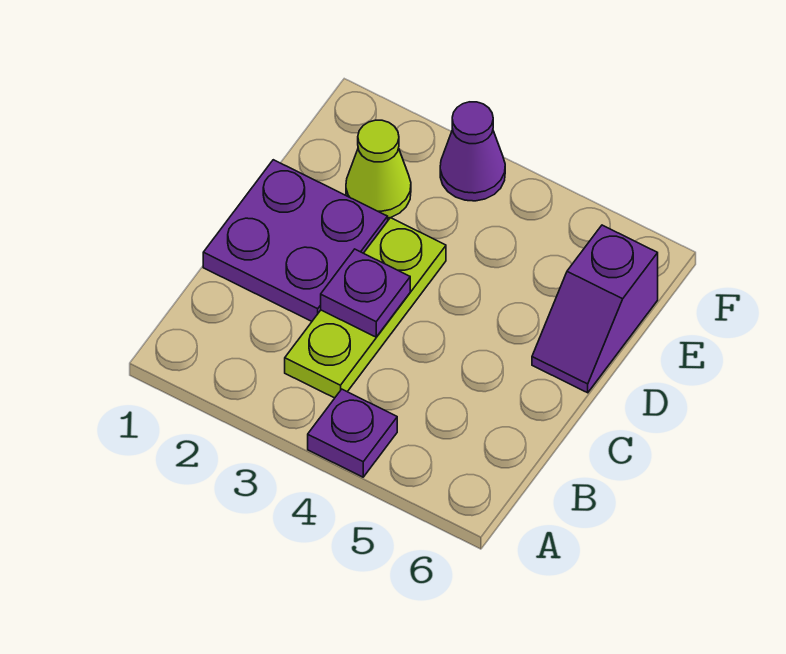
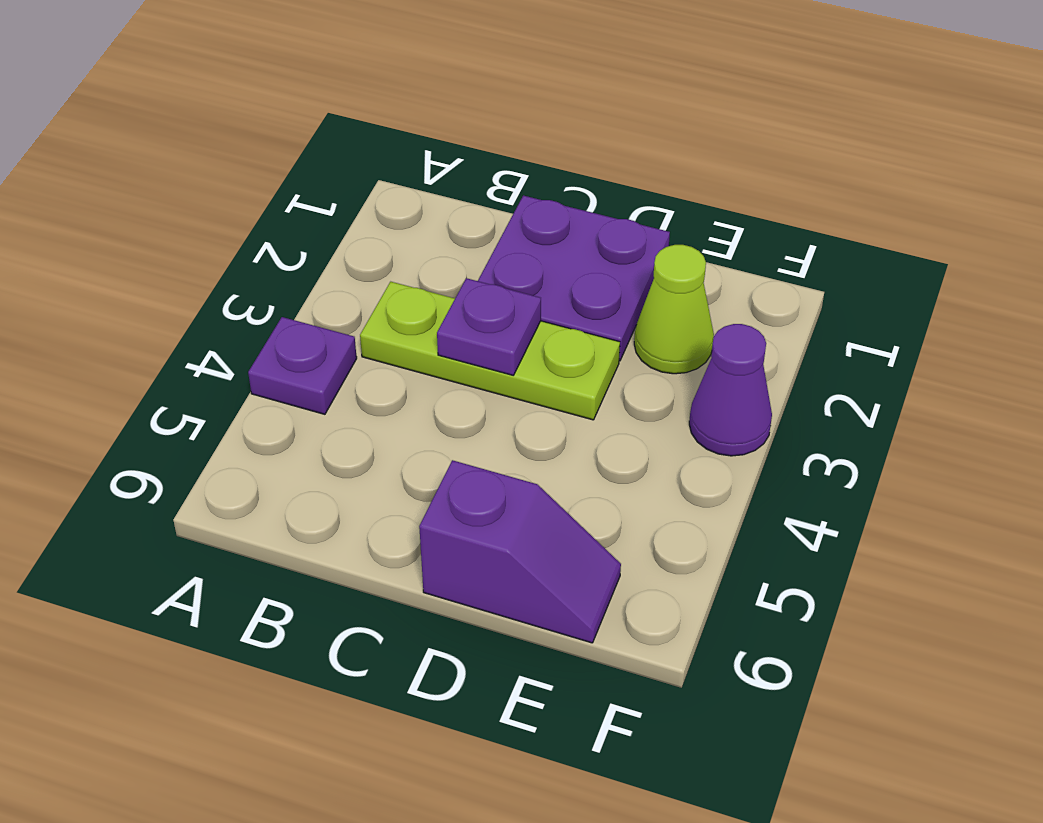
purple slope D6:E6 level 1 top E -> purple slope D6:E6 level 1 top D

